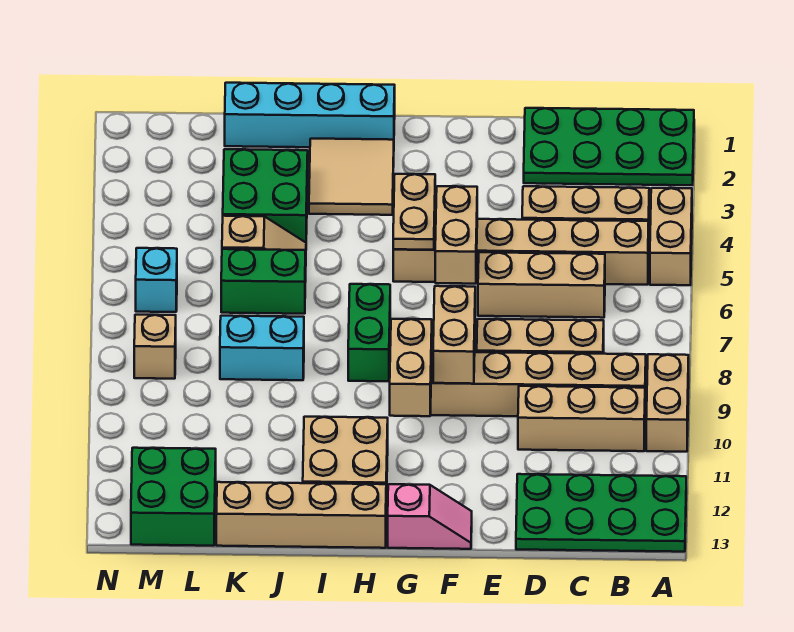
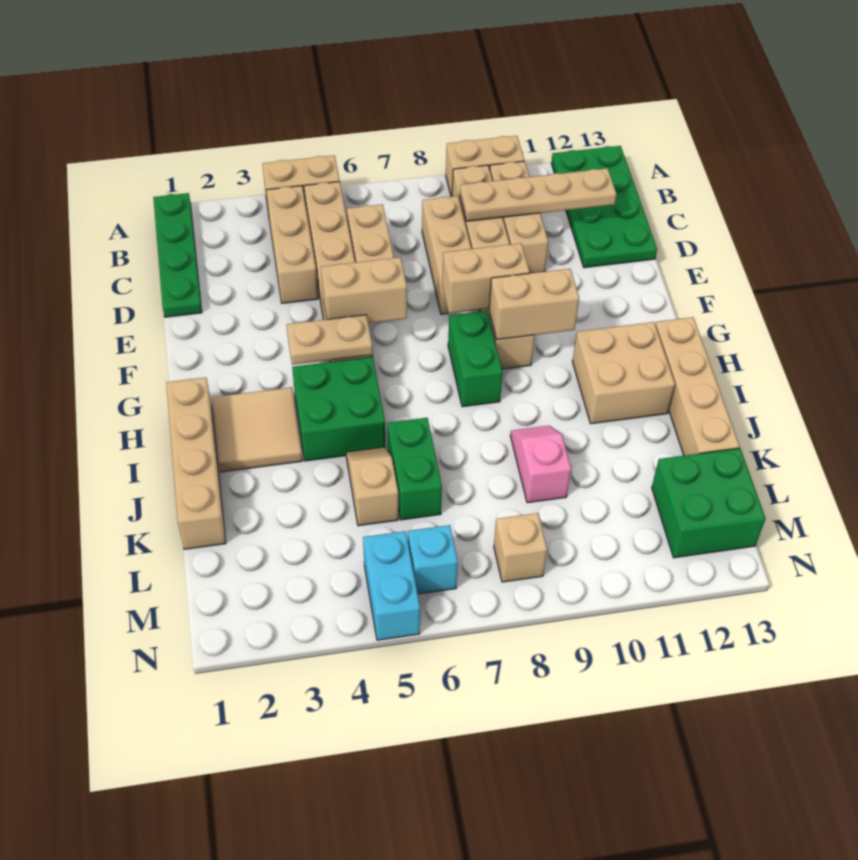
green plate A1:D2 level 1 -> green plate A1:D1 level 1
none -> tan plate C9:C12 level 2
pink slope F13:G13 level 1 top G -> pink slope J9:K9 level 1 top K
cyan brick H1:K1 level 1 -> tan brick H1:K1 level 1
green brick H7:H8 level 1 -> green brick G8:H8 level 1
green brick J3:K4 level 1 -> green brick H4:I5 level 1
cyan brick J8:K8 level 1 -> cyan brick M5:N5 level 1

